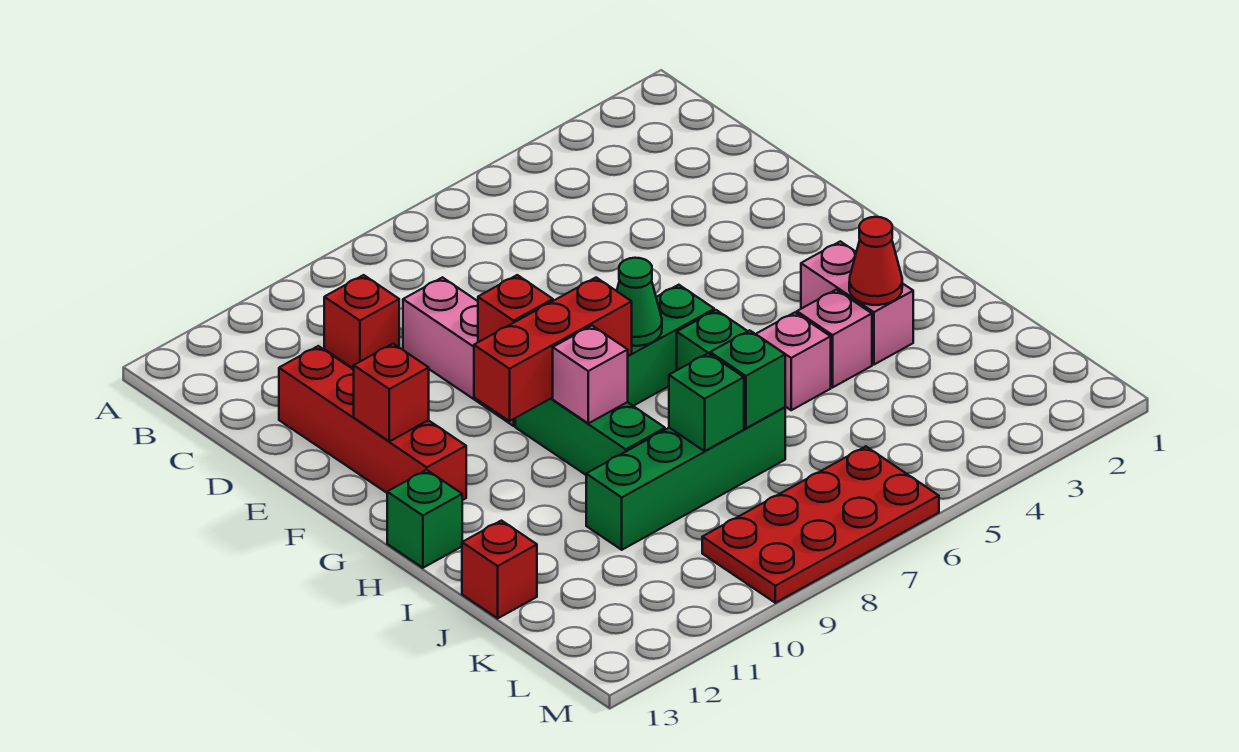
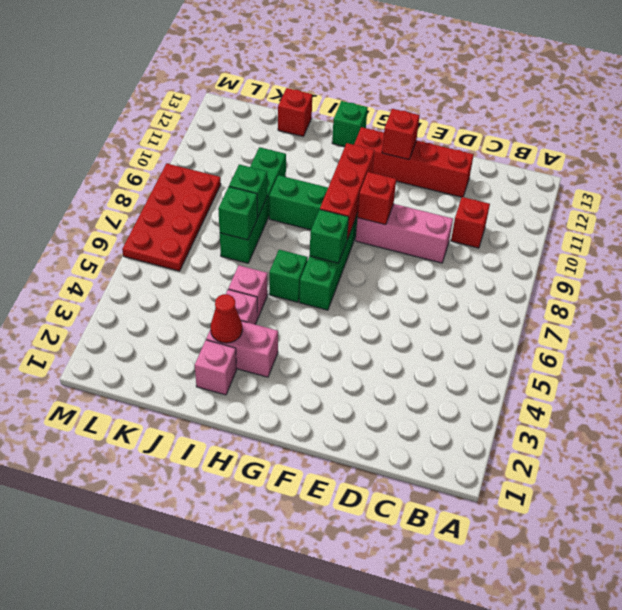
green cone G7 level 2 -> green brick G7 level 2
pink brick H9 level 2 -> pink brick I2 level 1

